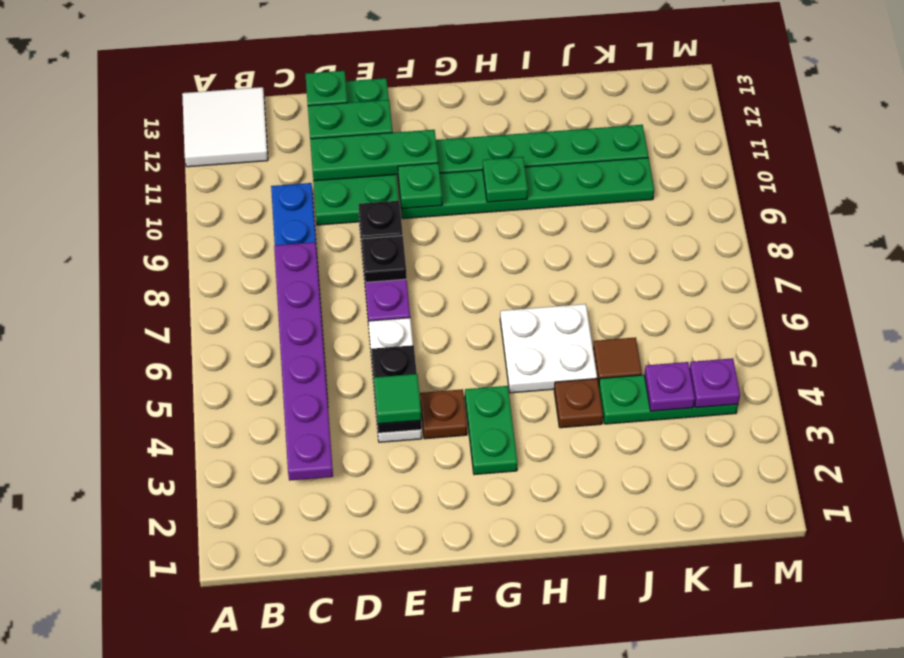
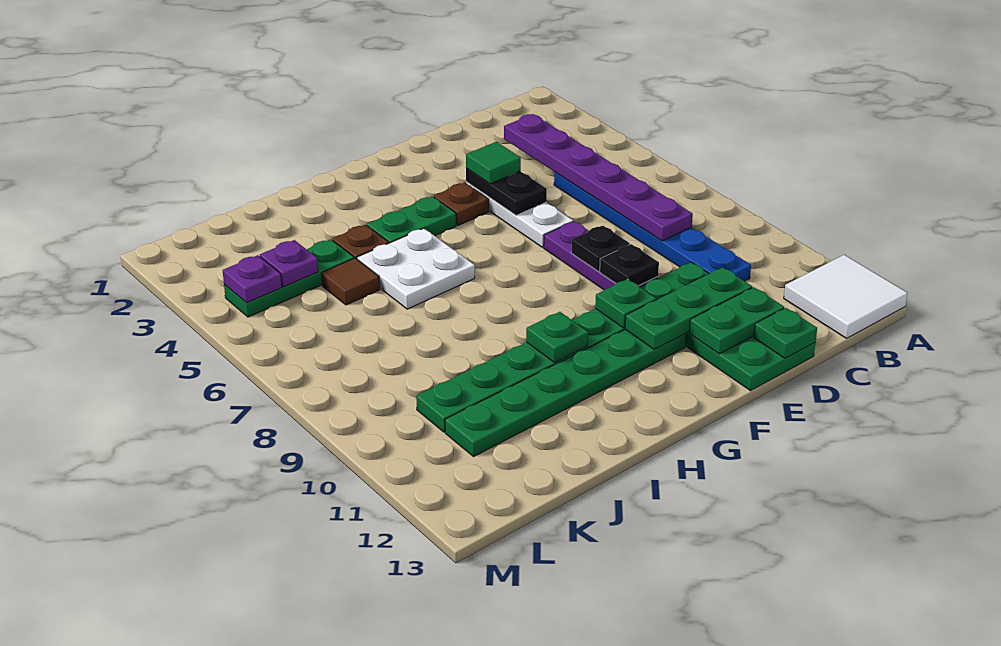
green plate G3:G4 level 1 -> green plate G4:H4 level 1

